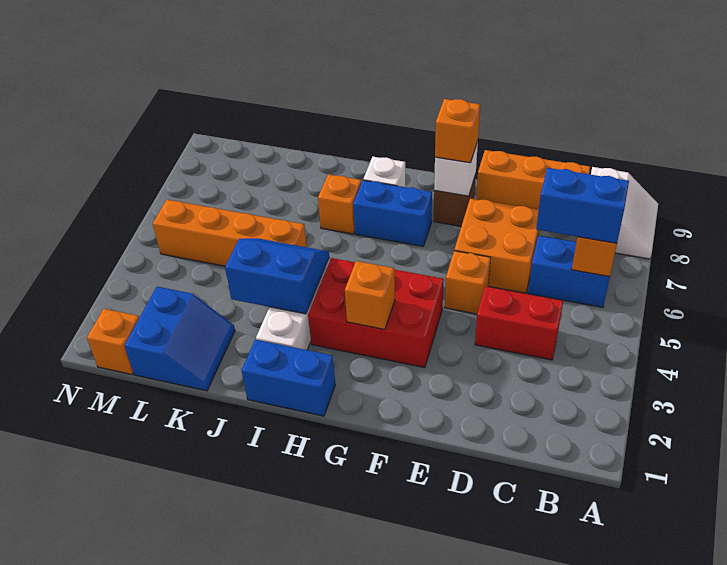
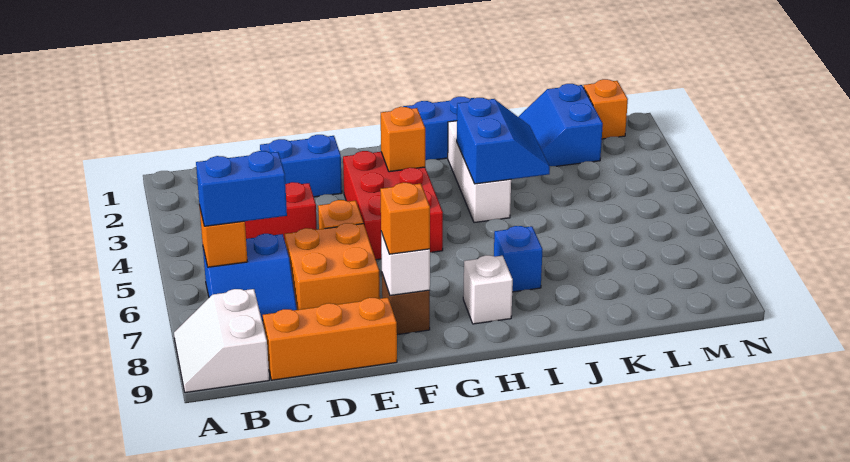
red brick F3:H4 level 1 -> red brick F3:G5 level 1
blue brick G7:H7 level 1 -> blue brick D2:E2 level 1
blue slope I3:J4 level 2 top 3 -> blue slope I3:J4 level 2 top I
orange brick I7 level 1 -> blue brick I7 level 1
orange brick J5:M5 level 1 -> none

